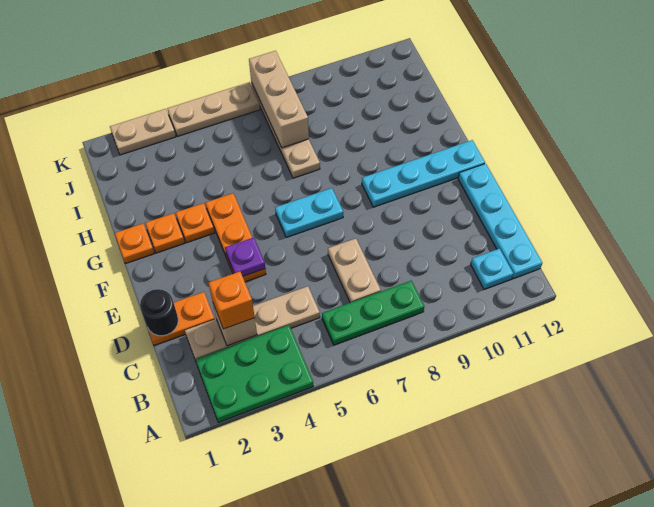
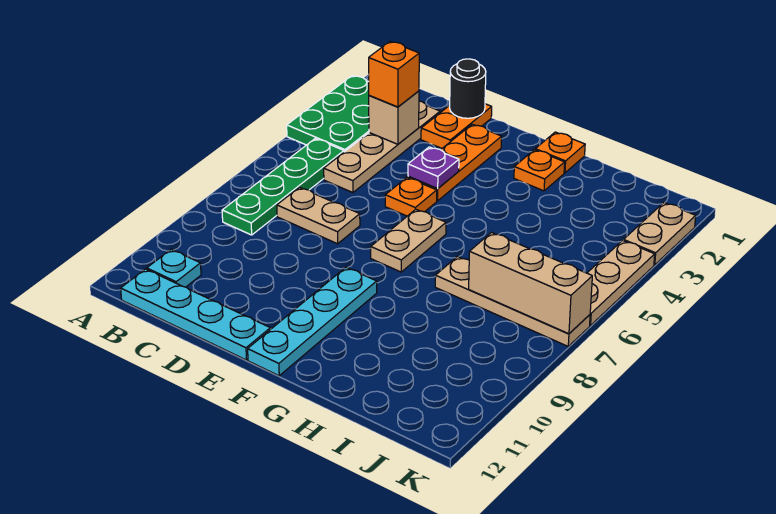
green plate B6:B8 level 1 -> green plate B5:B8 level 1
orange plate E4:G4 level 1 -> orange plate E2:E4 level 1
cyan plate F6:F7 level 1 -> tan plate F6:F7 level 1
orange plate G3 level 1 -> orange plate E5 level 1

